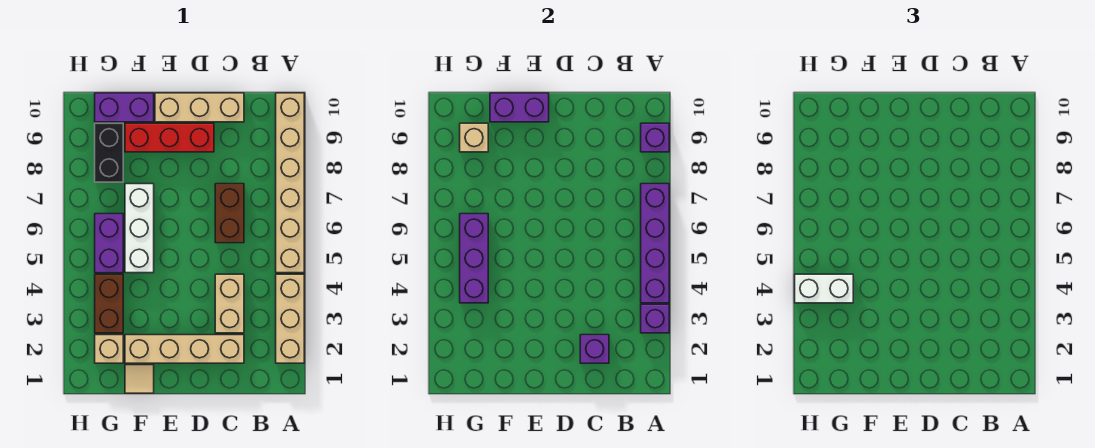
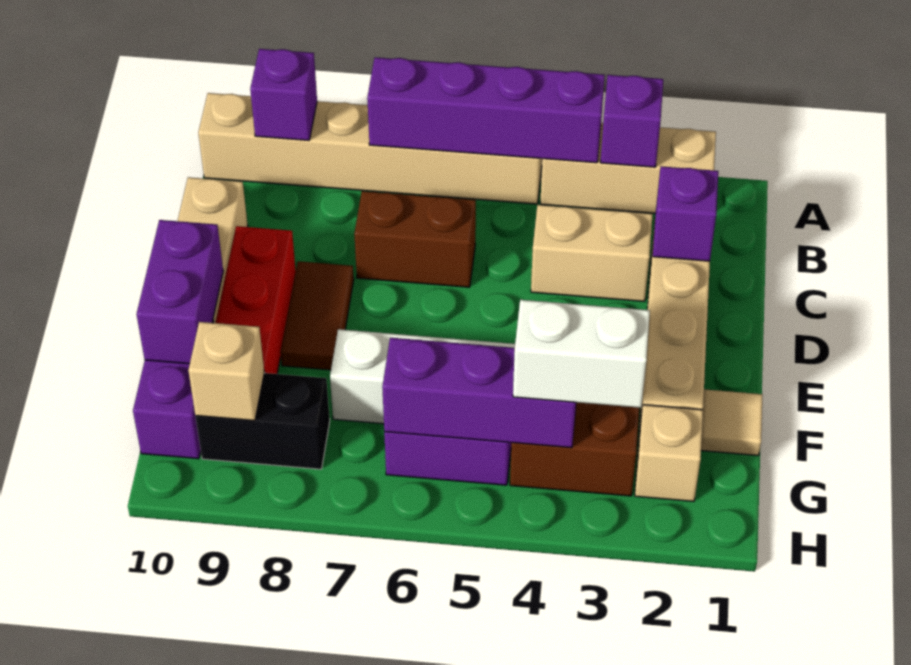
none -> brown tile D8:E8 level 1
white brick G4:H4 level 3 -> white brick G3:G4 level 3

